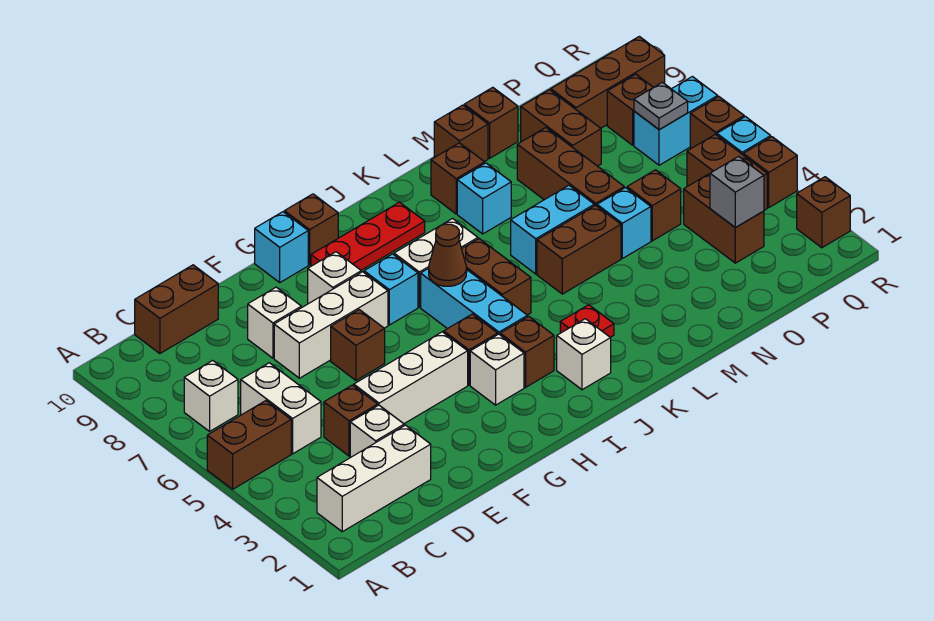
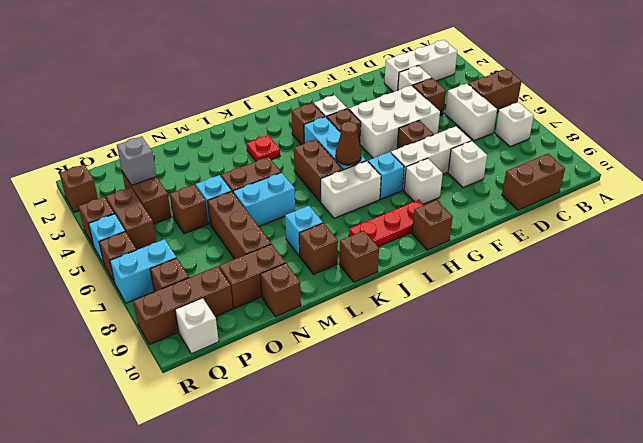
white brick E4:G4 level 1 -> white brick E4:G5 level 1
cyan brick G10 level 1 -> none
white brick J2 level 1 -> white brick Q10 level 1
brown brick M10 level 1 -> brown brick K10 level 1
brown brick O8:O9 level 1 -> brown brick N9:O9 level 1
grey plate Q7 level 2 -> none

